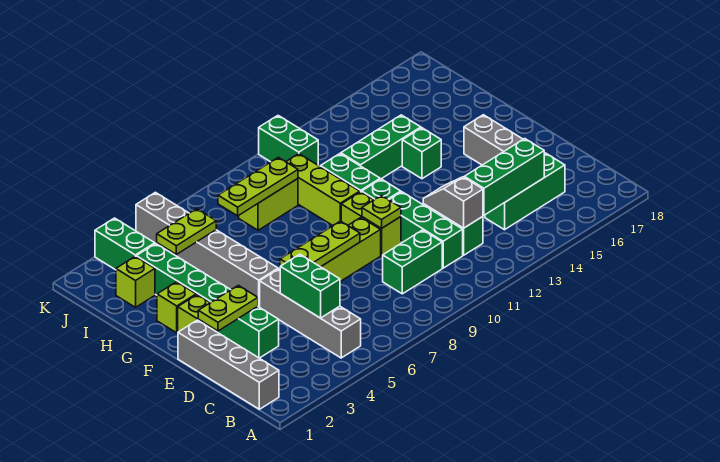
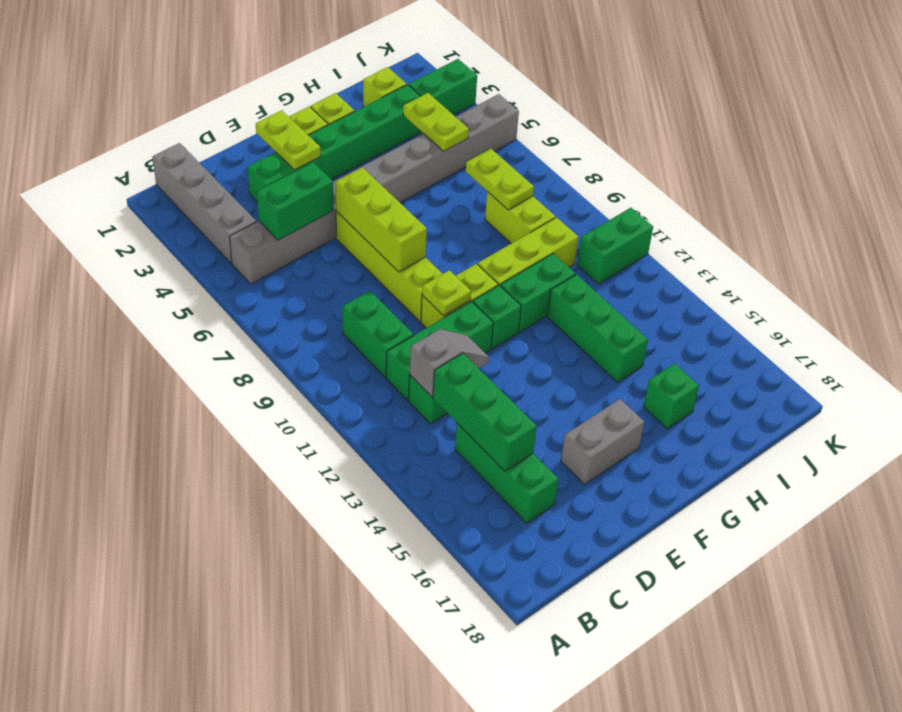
grey brick B1:E1 level 1 -> grey brick B1:B4 level 1
lime plate E6:E8 level 2 -> lime brick E6:E8 level 2
green brick G14 level 1 -> green brick H16 level 1
lime plate I7:I9 level 2 -> lime plate I7:I8 level 2

